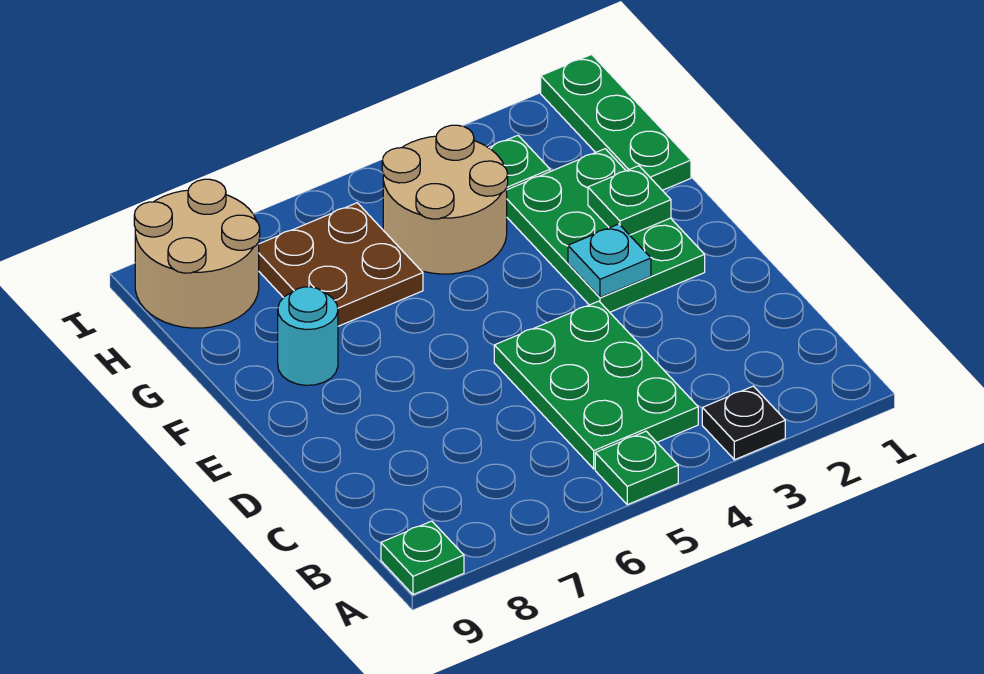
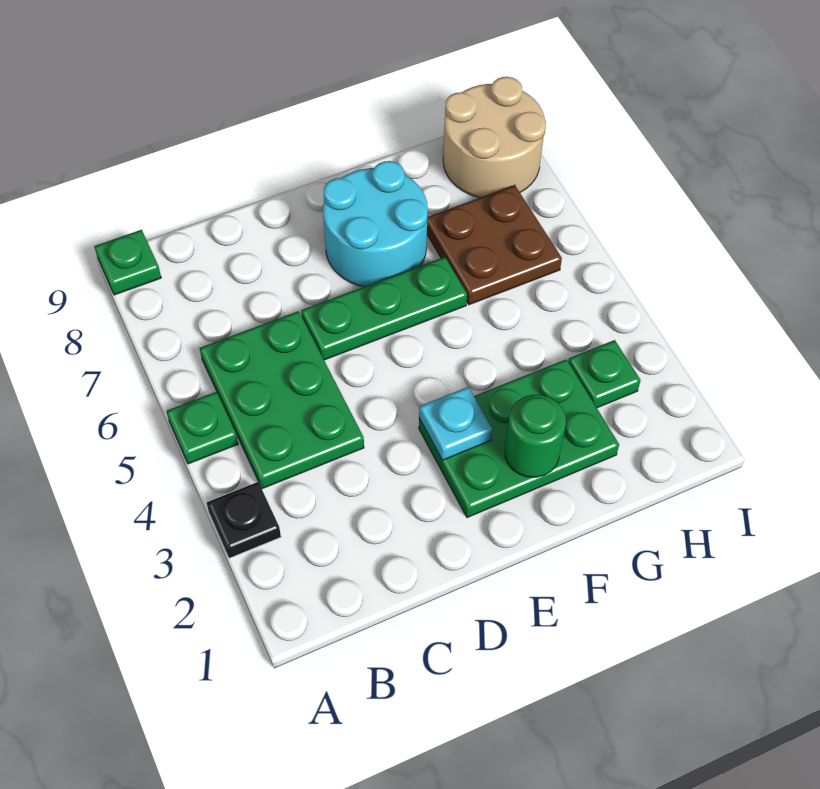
green plate B4:D5 level 1 -> green plate B4:C6 level 1
green plate F2 level 2 -> green round brick F2 level 2
cyan round brick F8 level 1 -> cyan round brick E7:F8 level 1
green plate G1:I1 level 1 -> green plate D6:F6 level 1
tan round brick G4:H5 level 1 -> none

